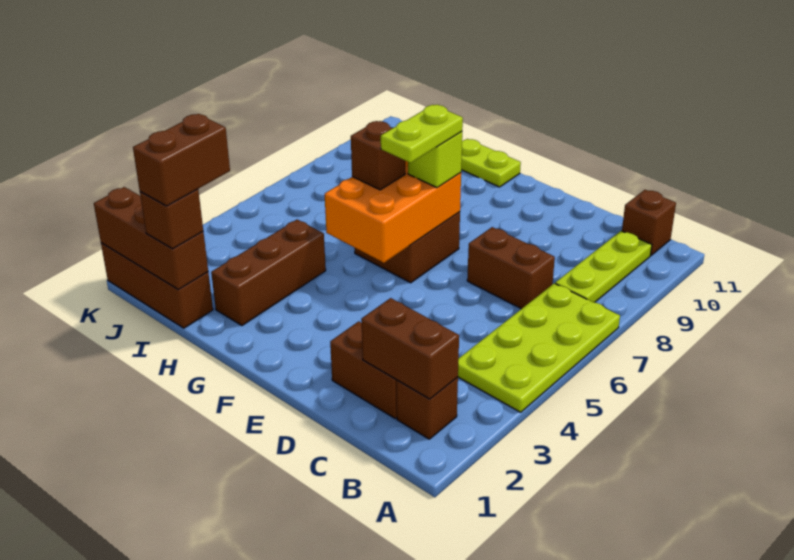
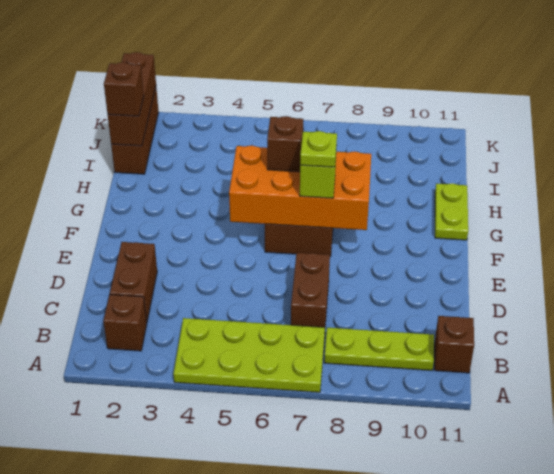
brown brick B2:C2 level 2 -> none
orange brick F5:G7 level 2 -> orange brick F5:G8 level 2
lime plate F6:F7 level 4 -> lime plate F7 level 4
brown brick H2:H4 level 1 -> none
brown brick I1:I2 level 4 -> none

